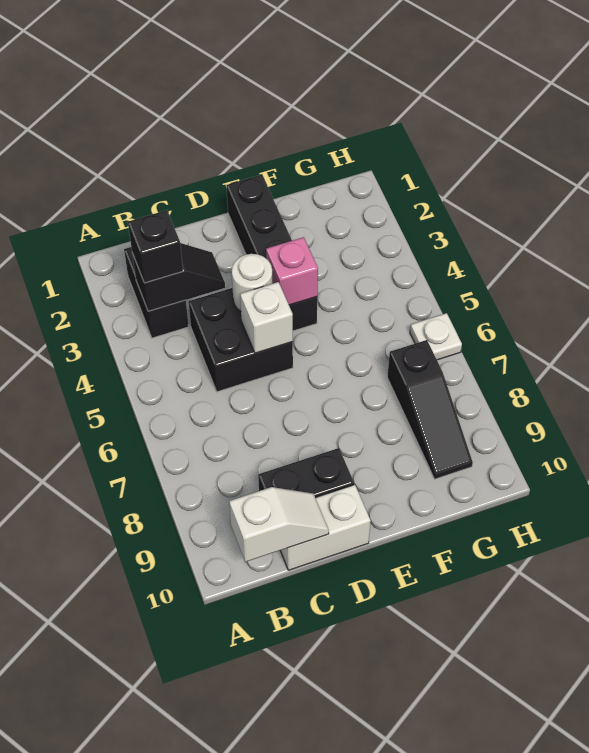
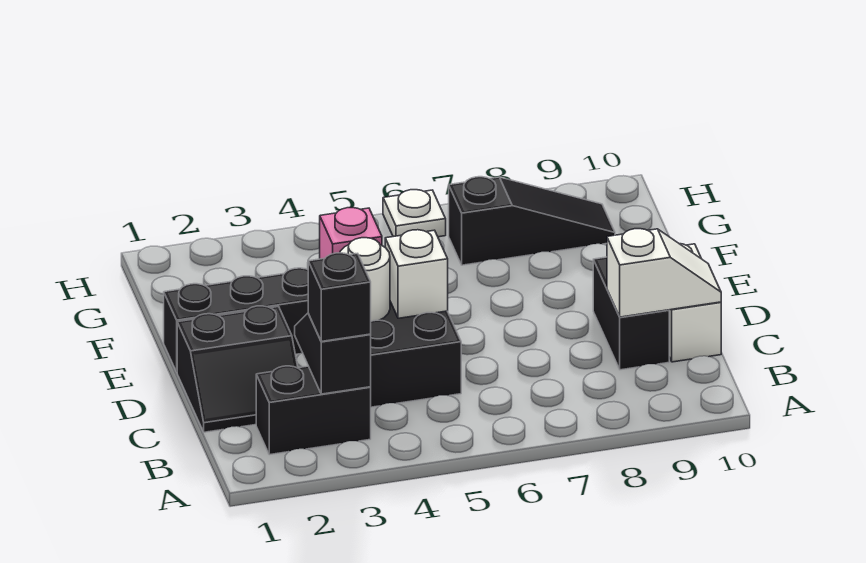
white slope B10:C10 level 2 top B -> white slope C9:C10 level 2 top 9
none -> black slope C1:D2 level 1 top D

